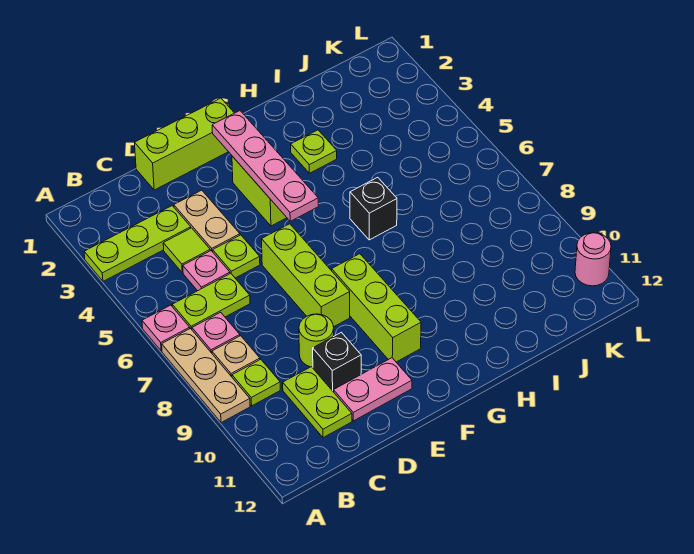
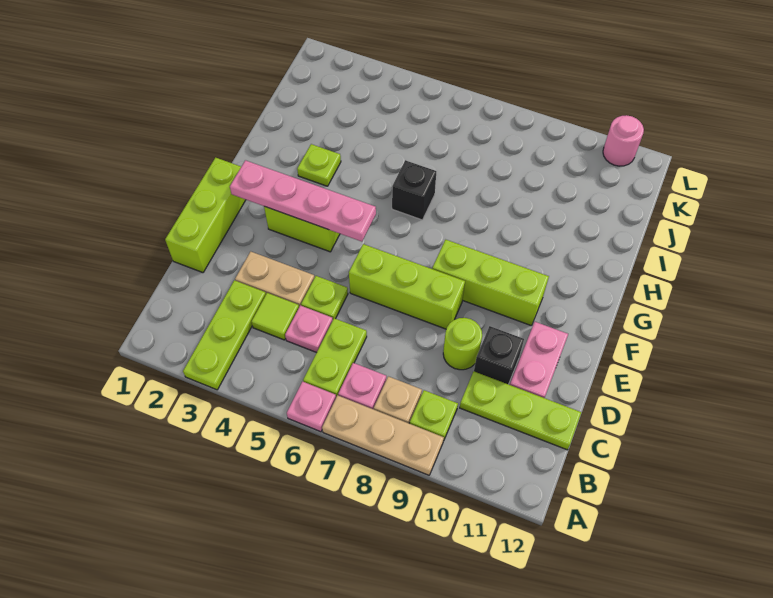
lime plate C10:C11 level 1 -> lime plate C10:C12 level 1

